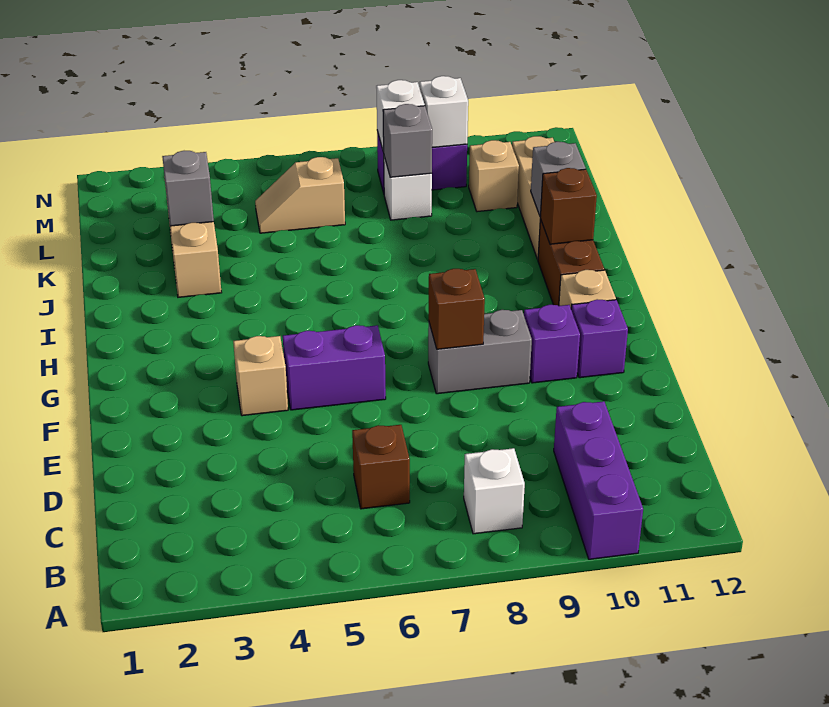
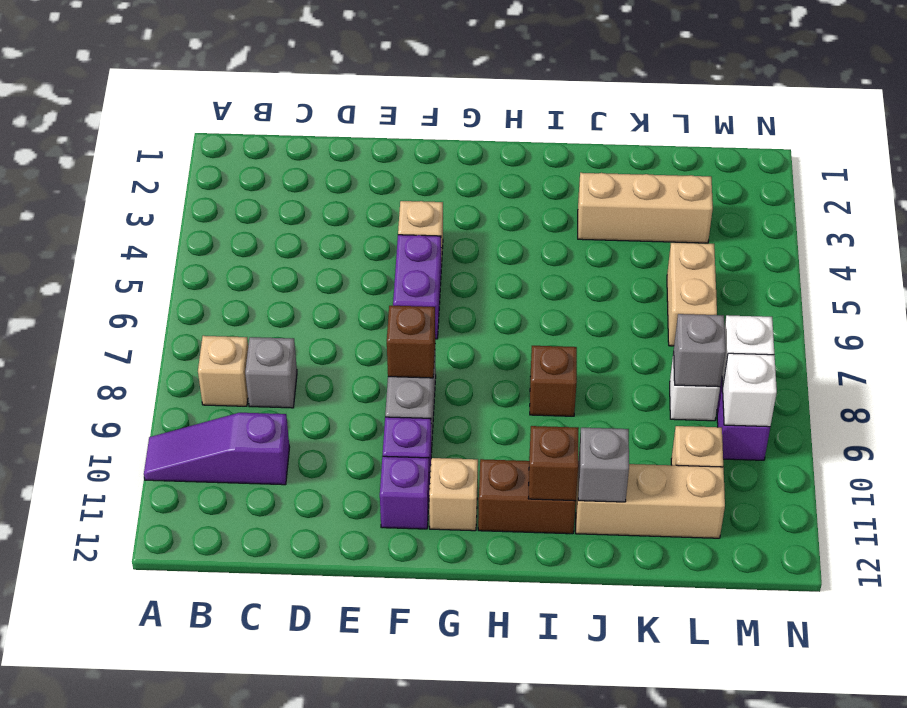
purple brick A10:C10 level 1 -> purple slope A10:C10 level 1 top C
white brick B8 level 1 -> tan brick B8 level 1
brown brick C6 level 1 -> brown brick I8 level 1
grey brick K3 level 2 -> grey brick C8 level 1
tan slope L5:L6 level 1 top 6 -> tan brick L5:L6 level 1

